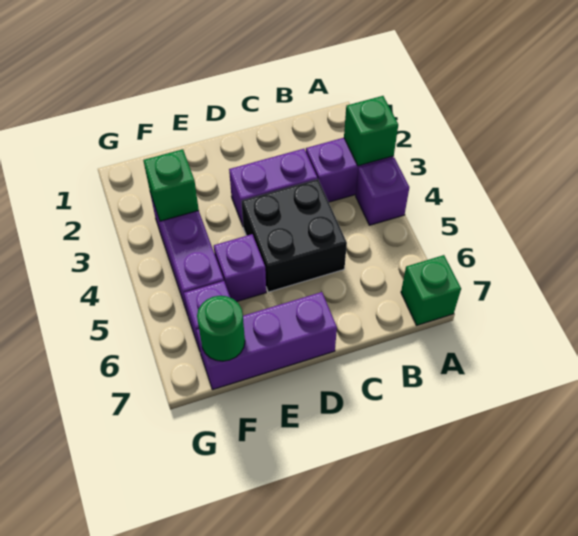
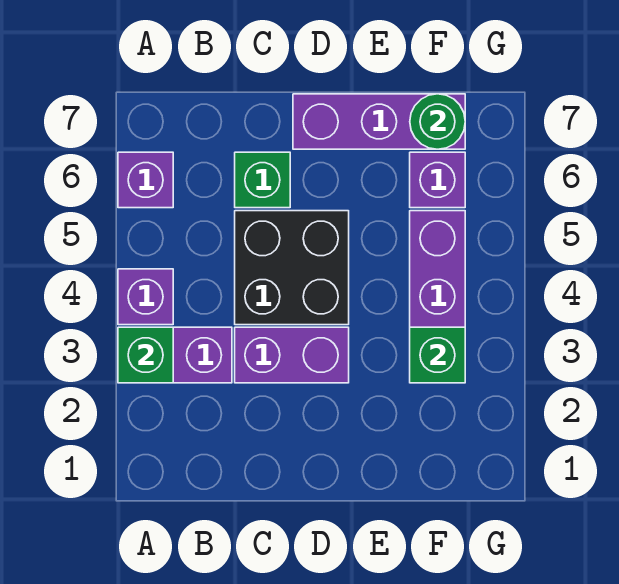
green brick A7 level 1 -> green brick C6 level 1
purple brick E5 level 1 -> purple brick A6 level 1

